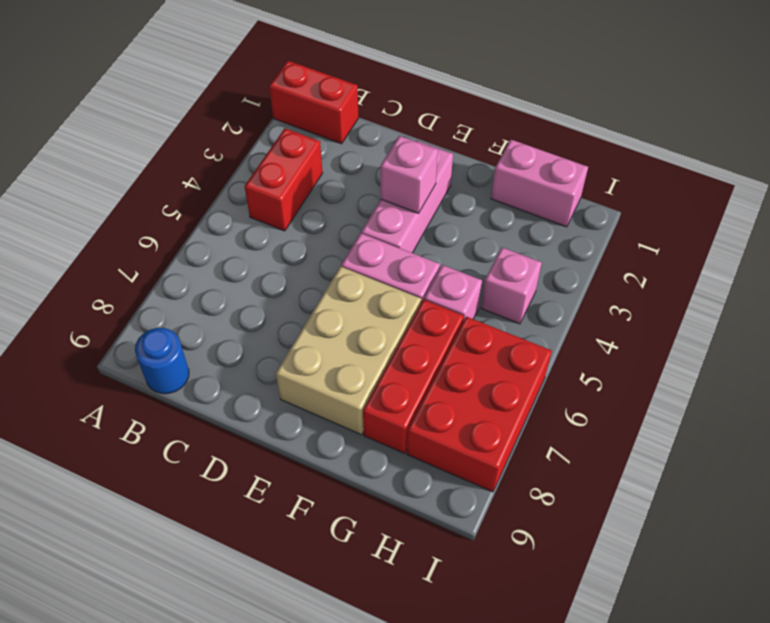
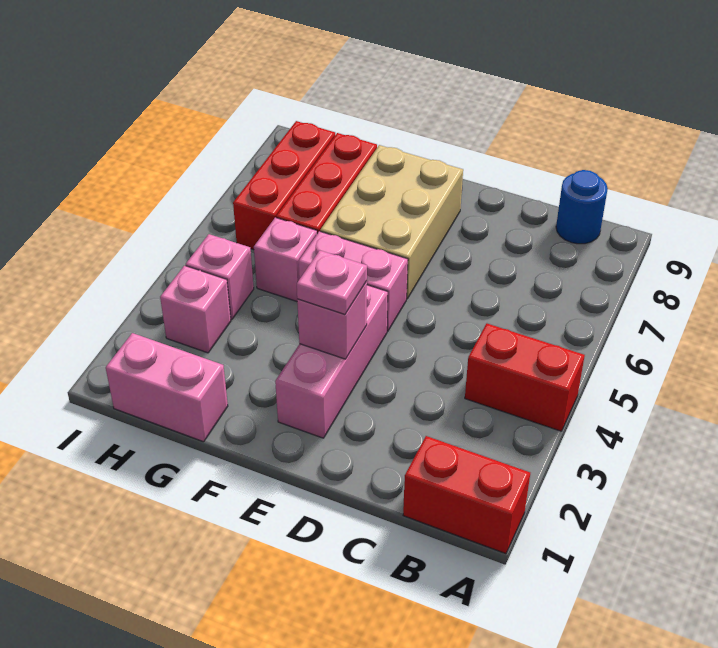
red brick B3:B4 level 1 -> red brick A4:B4 level 1
none -> pink plate E3 level 3
none -> pink brick H3 level 1
red brick H6:I8 level 1 -> red brick H6:H8 level 1

